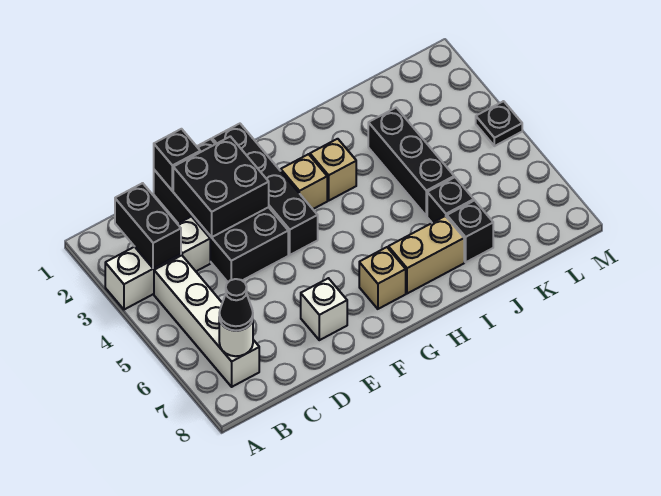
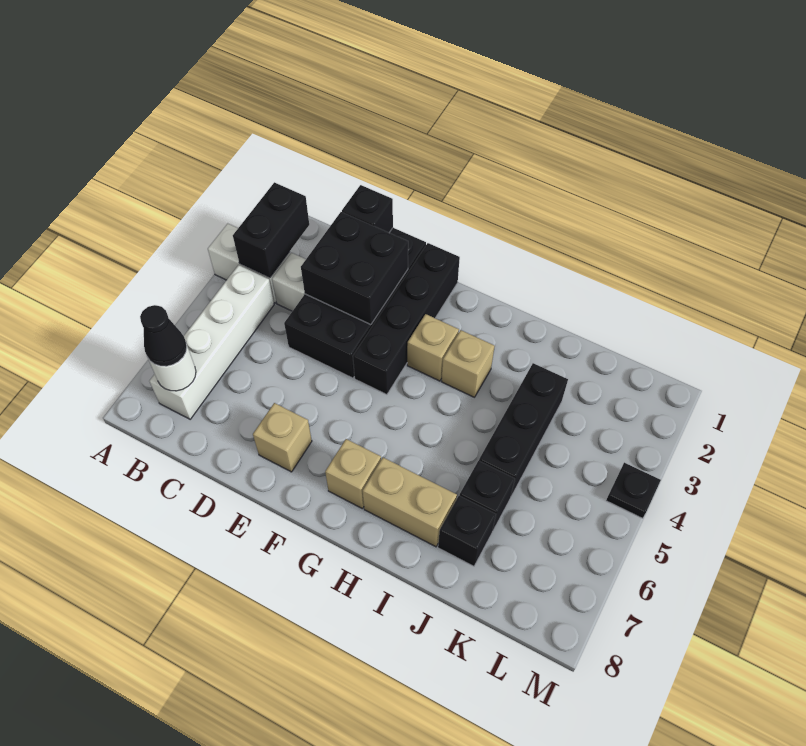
white brick E7 level 1 -> tan brick E7 level 1

